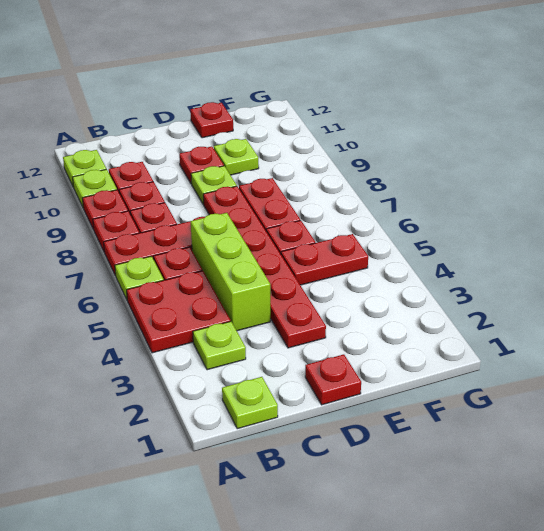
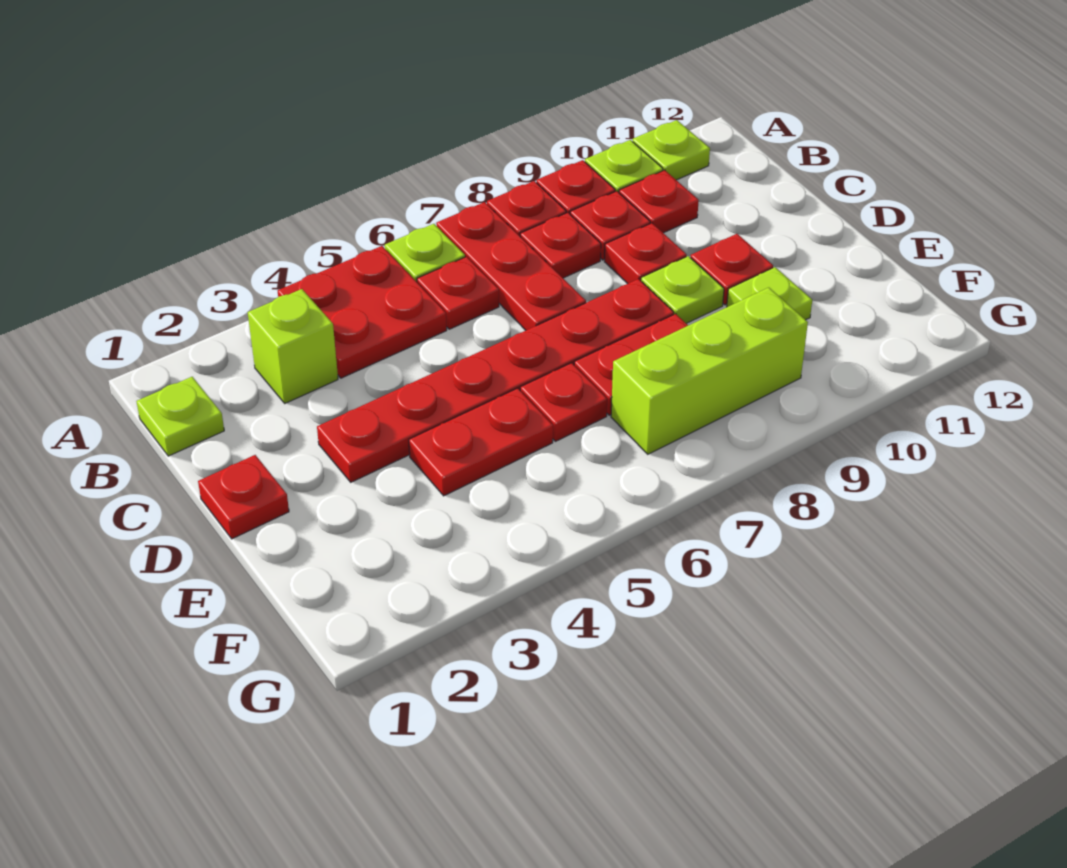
lime plate B3 level 1 -> lime brick B3 level 1
lime brick C4:C6 level 1 -> lime brick F7:F9 level 1
red plate E5:F5 level 1 -> red plate E4:E5 level 1
red plate E12 level 1 -> red plate C9 level 1

